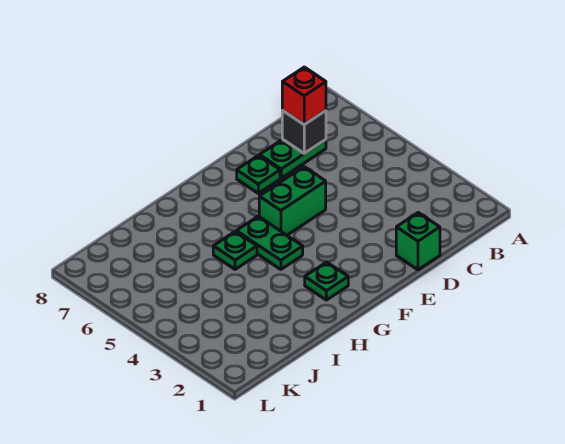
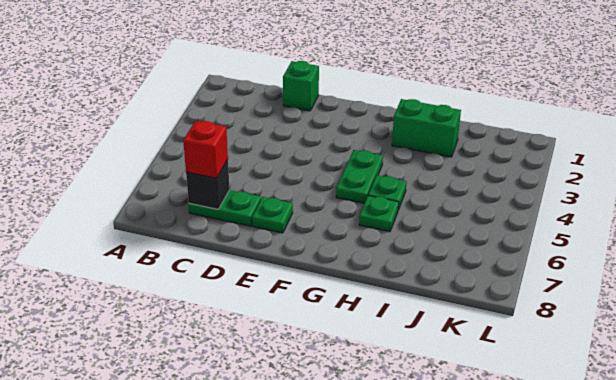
green brick E5:F5 level 1 -> green brick H2:I2 level 1
green plate G2 level 1 -> green plate H6 level 1

